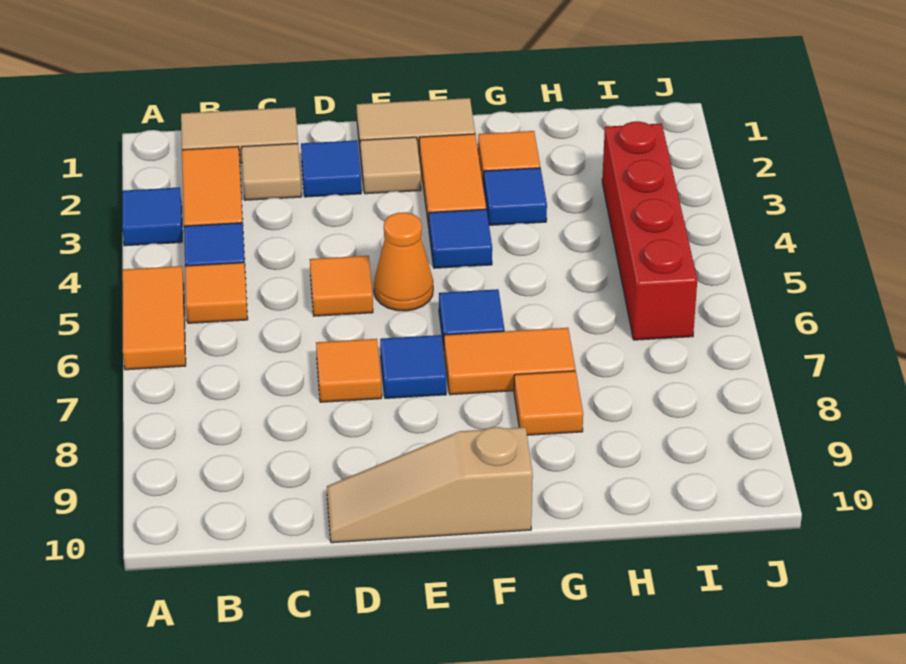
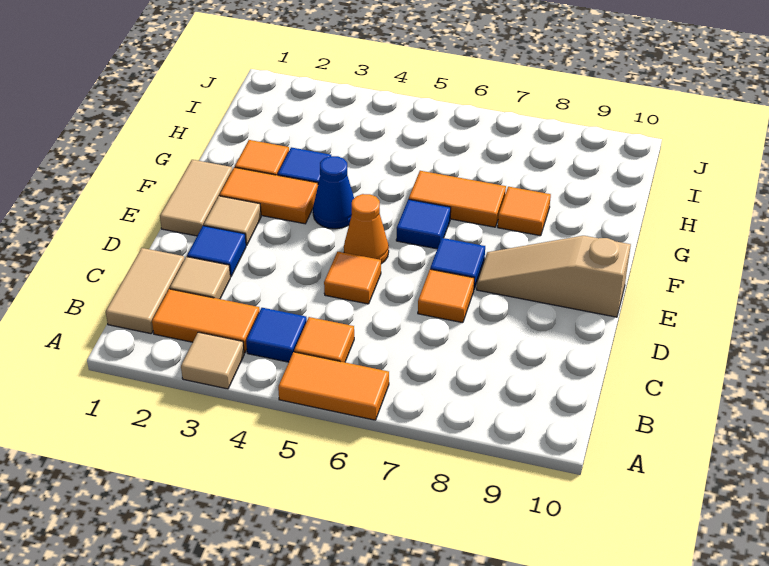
blue tile A3 level 1 -> tan tile A3 level 1
tan slope D10:F10 level 1 top F -> tan slope E8:E10 level 1 top 10
blue tile F4 level 1 -> blue cone F4 level 1
orange tile F7:G7 level 1 -> orange tile G6:G7 level 1
red brick I3:I6 level 1 -> none

